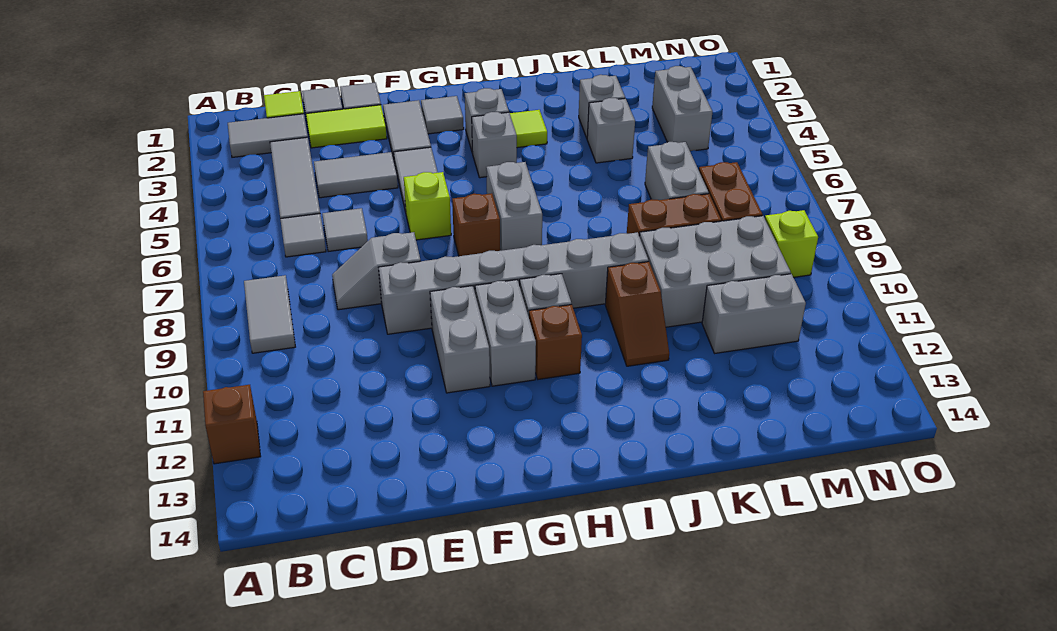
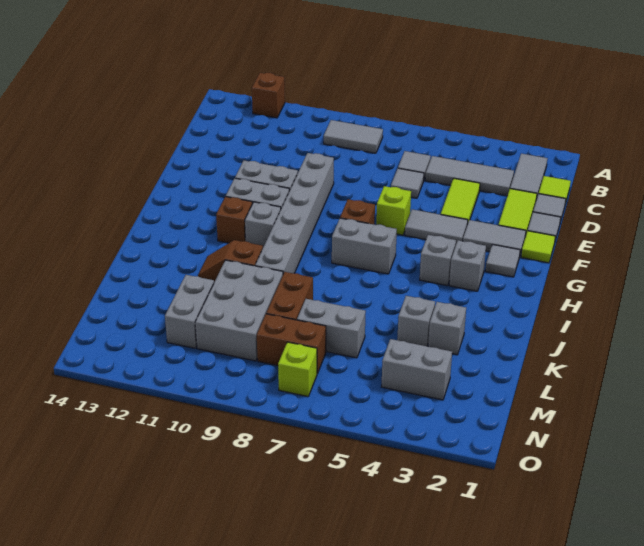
grey tile D4:E4 level 1 -> lime tile D4:E4 level 1
grey slope D8:E8 level 1 top E -> none
lime tile I3 level 1 -> lime tile F1 level 1
lime brick N9 level 1 -> lime brick N7 level 1

